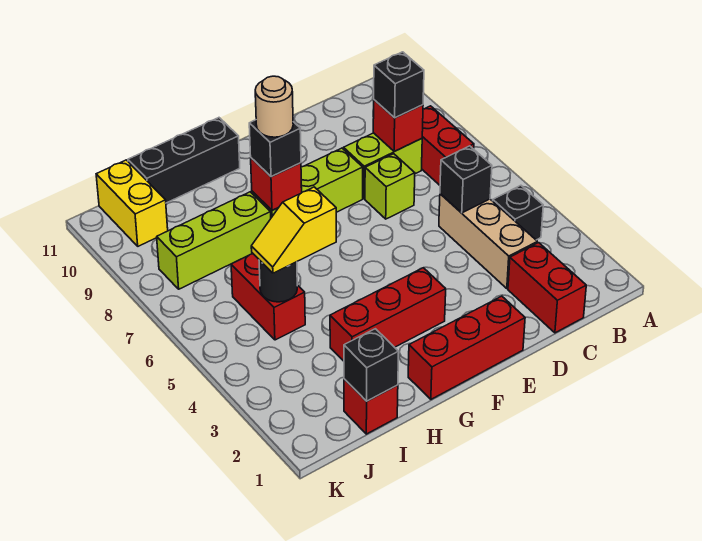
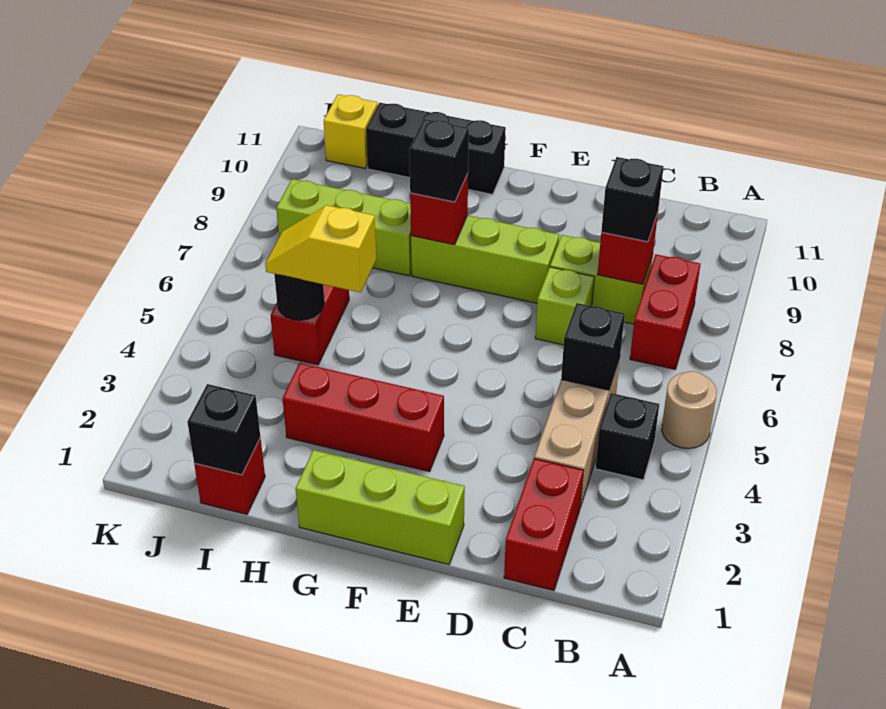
red brick E1:G1 level 1 -> lime brick E1:G1 level 1
tan round brick G8 level 4 -> tan round brick A5 level 1
yellow brick J10:J11 level 1 -> yellow brick J11 level 1

